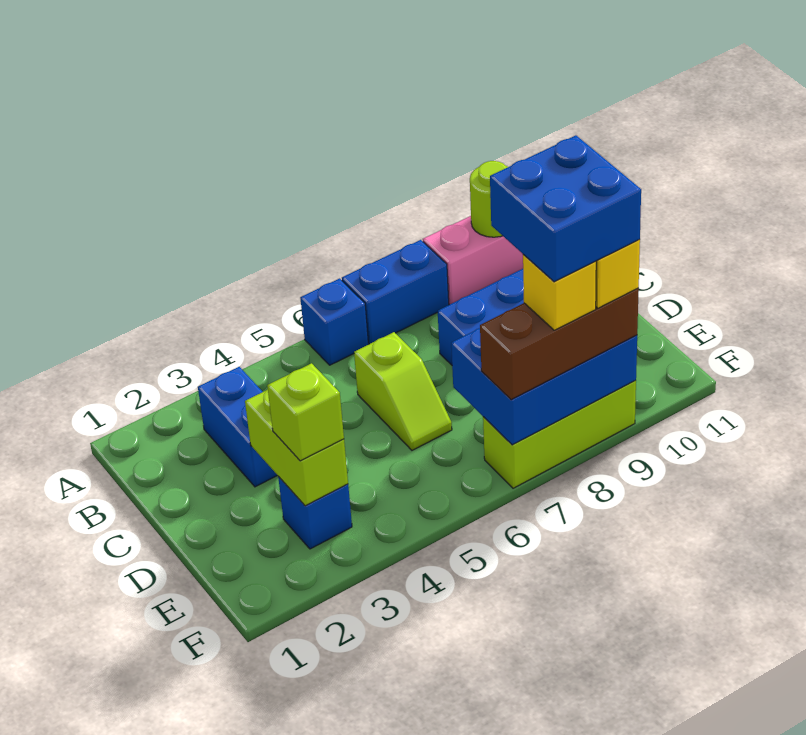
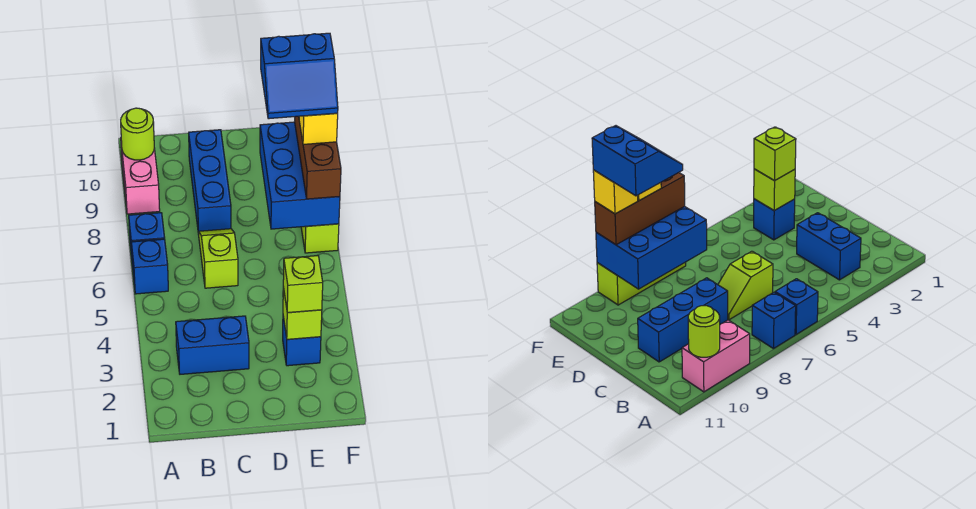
blue brick A7:A8 level 1 -> blue brick A7 level 1
lime slope C6:D6 level 1 top C -> lime slope C6:C7 level 1 top 6
lime brick D3:E3 level 2 -> lime brick E3 level 2
blue brick E8:F9 level 5 -> blue slope E8:F9 level 5 top 9

